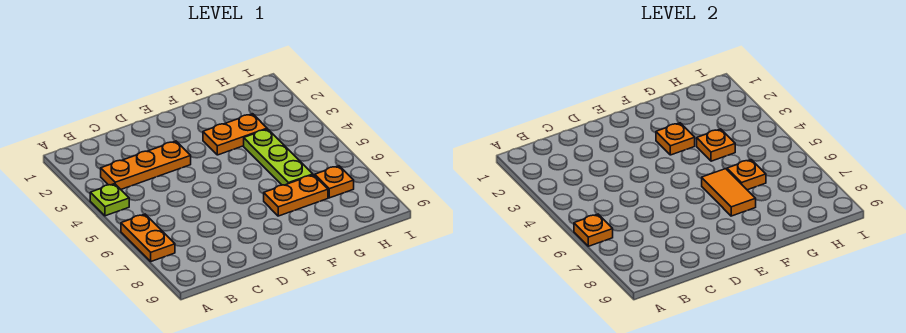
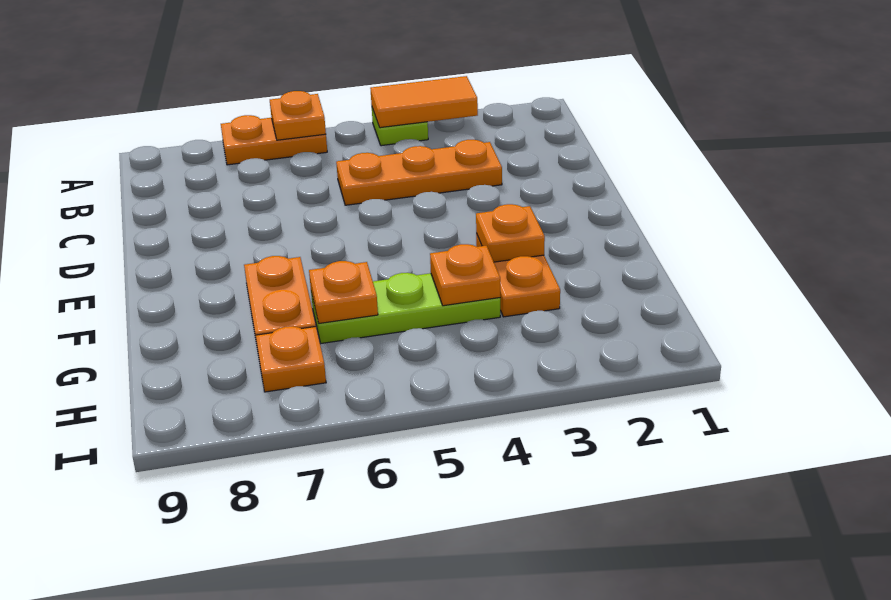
orange plate B3:D3 level 1 -> orange plate C3:C5 level 1
orange tile F6:F7 level 2 -> orange tile A3:A4 level 2

